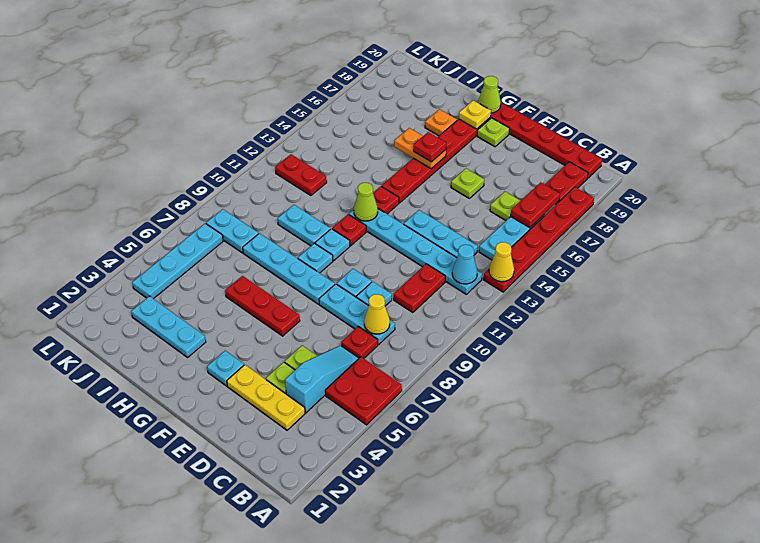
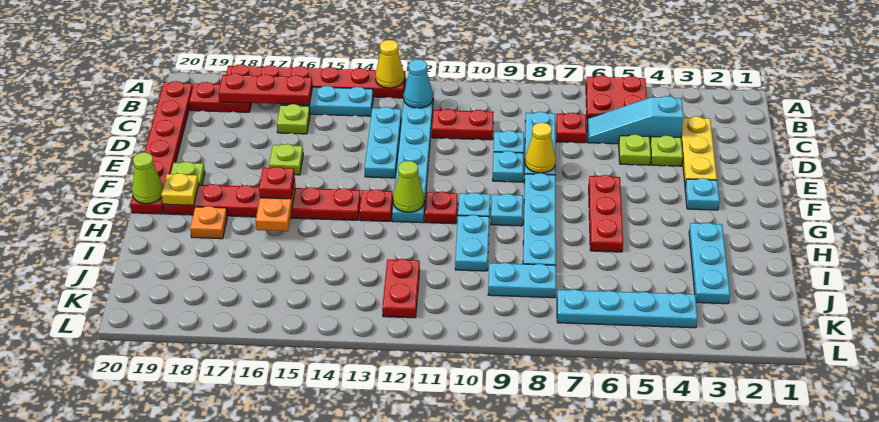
red plate B16:B17 level 2 -> red plate B16:B18 level 2
yellow cone C8 level 2 -> yellow cone E8 level 2
cyan plate J8:K8 level 1 -> cyan plate J8:J9 level 1

